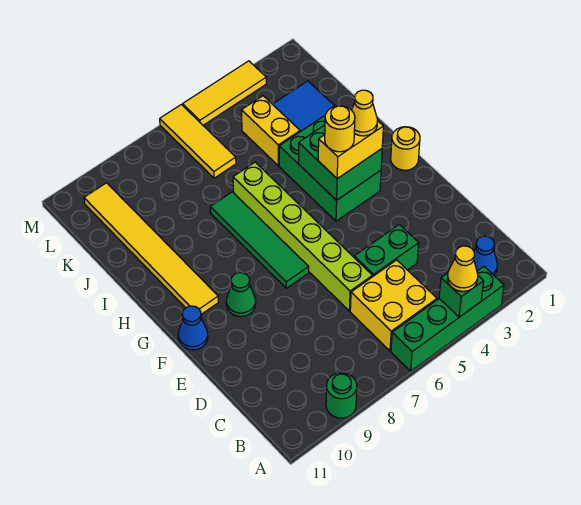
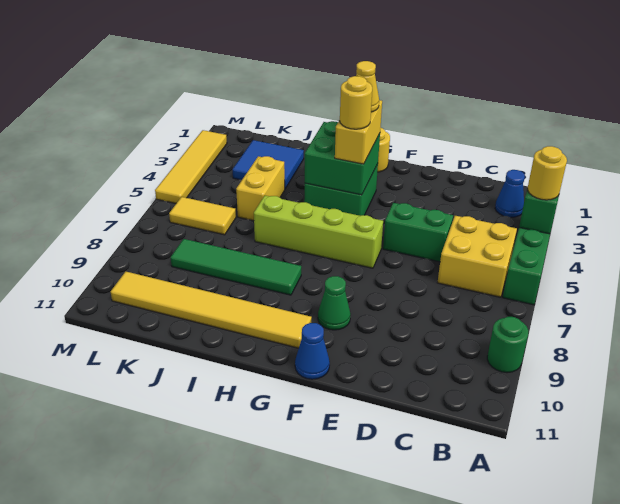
yellow cone A4 level 3 -> yellow round brick A4 level 3
green brick D4:D5 level 1 -> green brick D5:E5 level 1
lime brick D6:I6 level 1 -> lime brick F6:I6 level 1
green tile F7:I7 level 1 -> green tile H8:K8 level 1
green brick G3:I4 level 1 -> green brick G3:H4 level 1
yellow brick J4:K4 level 1 -> yellow brick J4:J5 level 1
yellow tile K6:M6 level 1 -> yellow tile K6:L6 level 1
yellow tile M3:M5 level 1 -> yellow tile M2:M5 level 1

